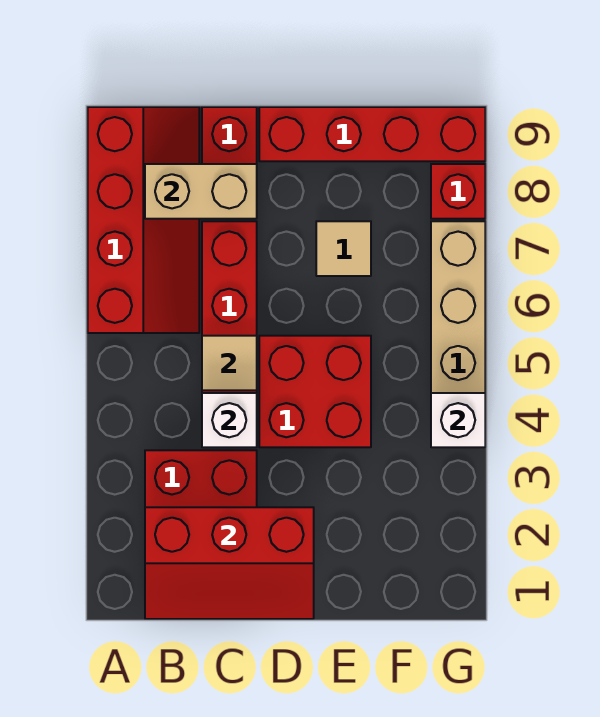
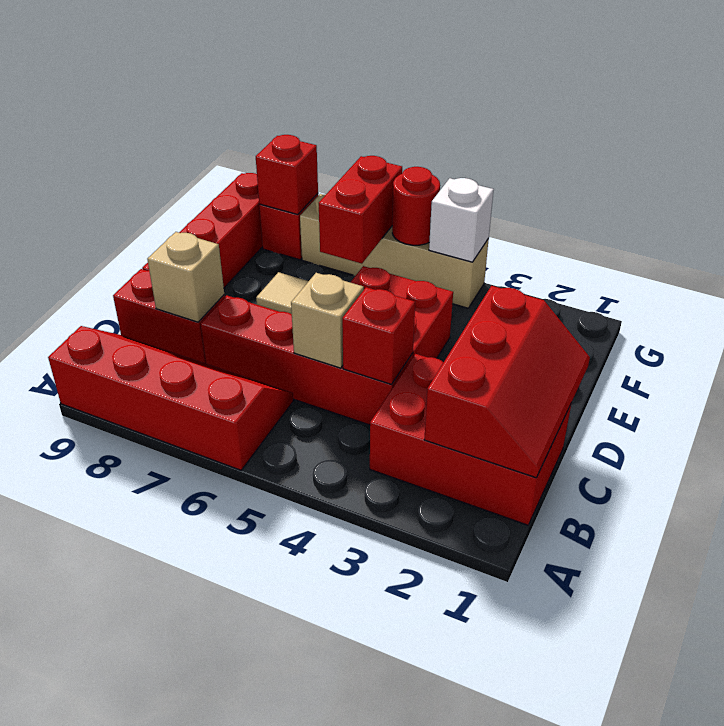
tan brick B8:C8 level 2 -> tan brick C8 level 2
white brick C4 level 2 -> red brick C4 level 2
tan tile C5 level 2 -> tan brick C5 level 2
none -> red brick F6:G6 level 2
none -> red round brick G5 level 2
none -> red brick G8 level 2

